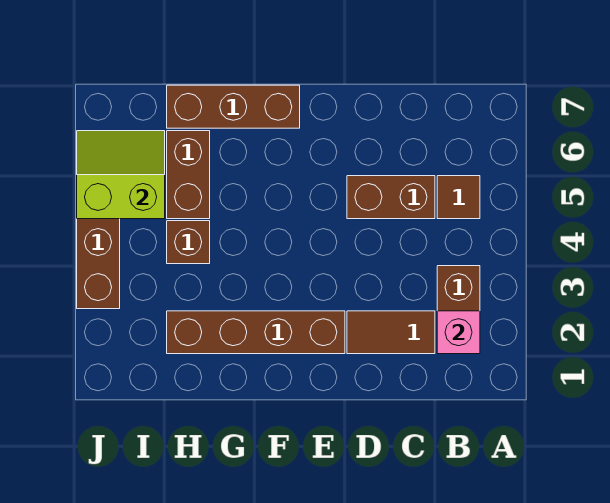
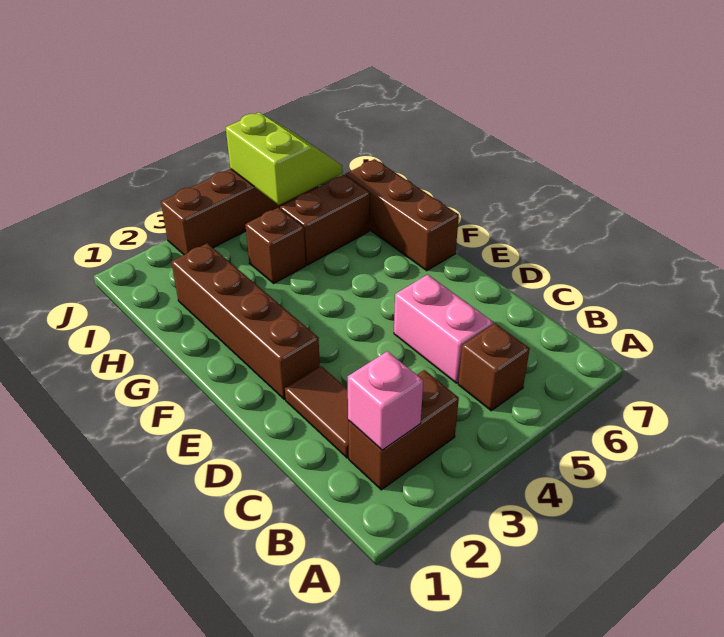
brown tile B5 level 1 -> brown brick B5 level 1
brown brick C5:D5 level 1 -> pink brick C5:D5 level 1

